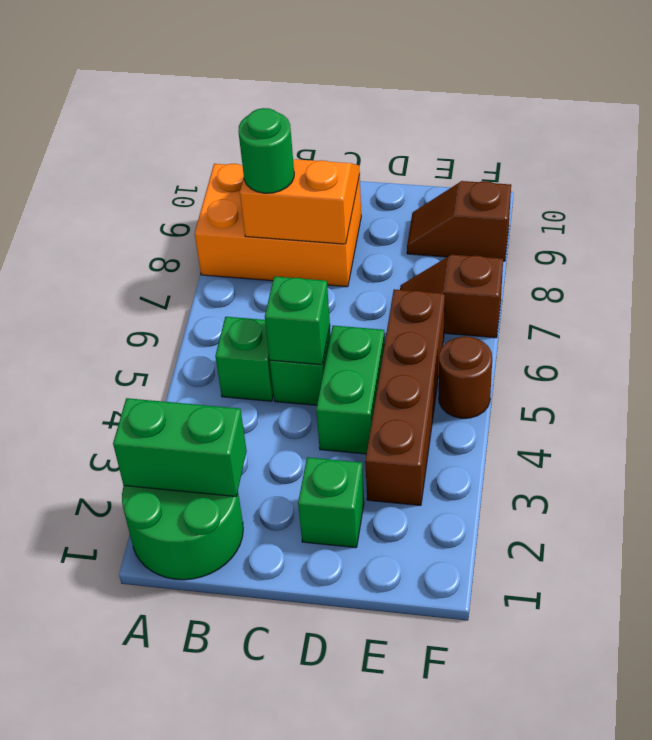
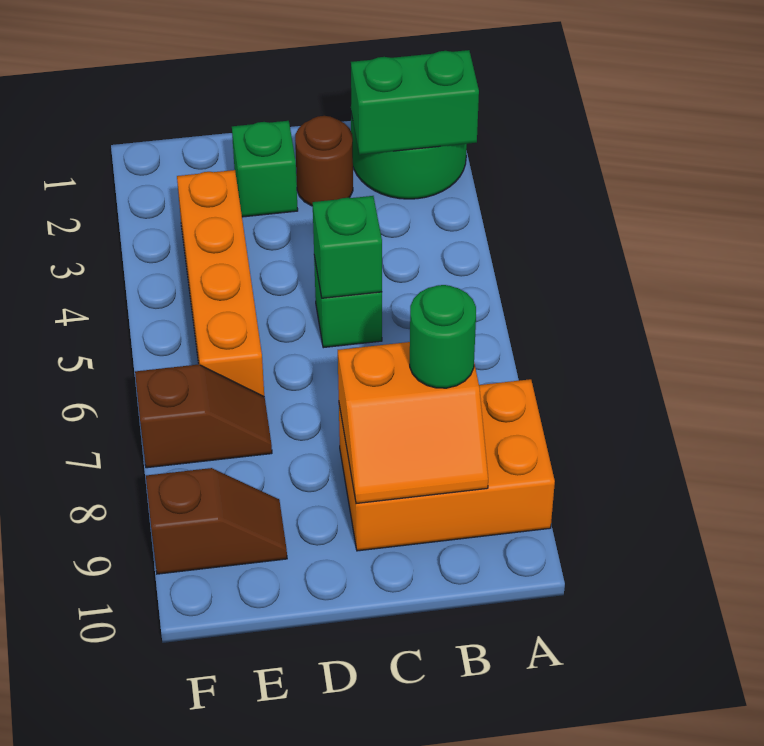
green brick B5 level 1 -> none
green brick D4:D5 level 1 -> none
brown brick E3:E6 level 1 -> orange brick E3:E6 level 1
brown round brick F5 level 1 -> brown round brick C2 level 1

